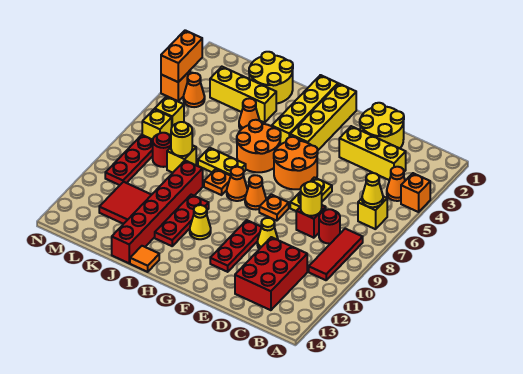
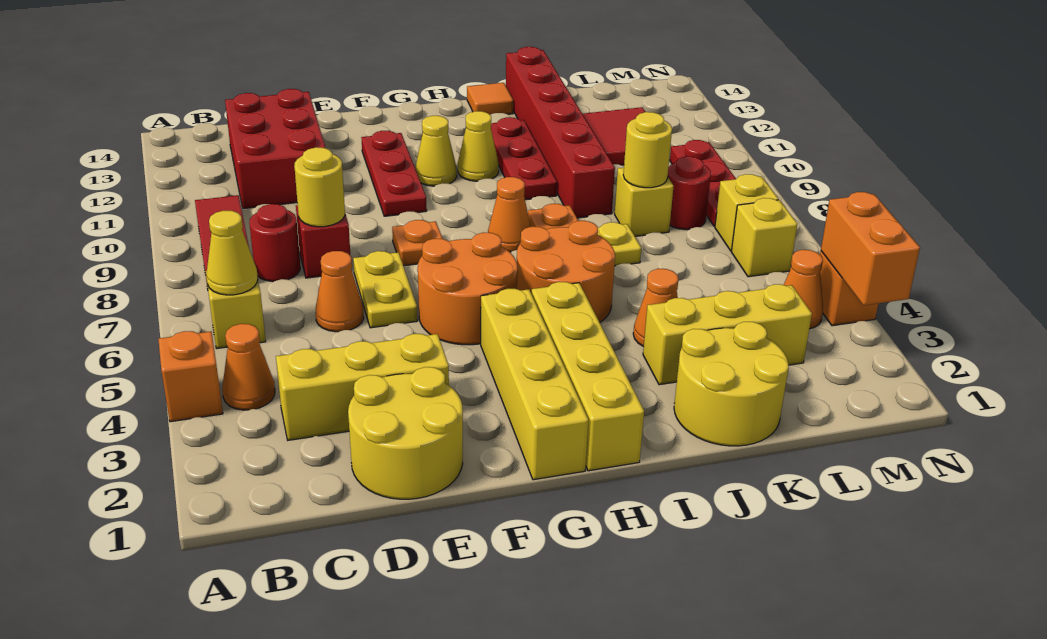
yellow cone E10 level 1 -> yellow cone G11 level 1
orange cone G8 level 1 -> orange cone D6 level 1

